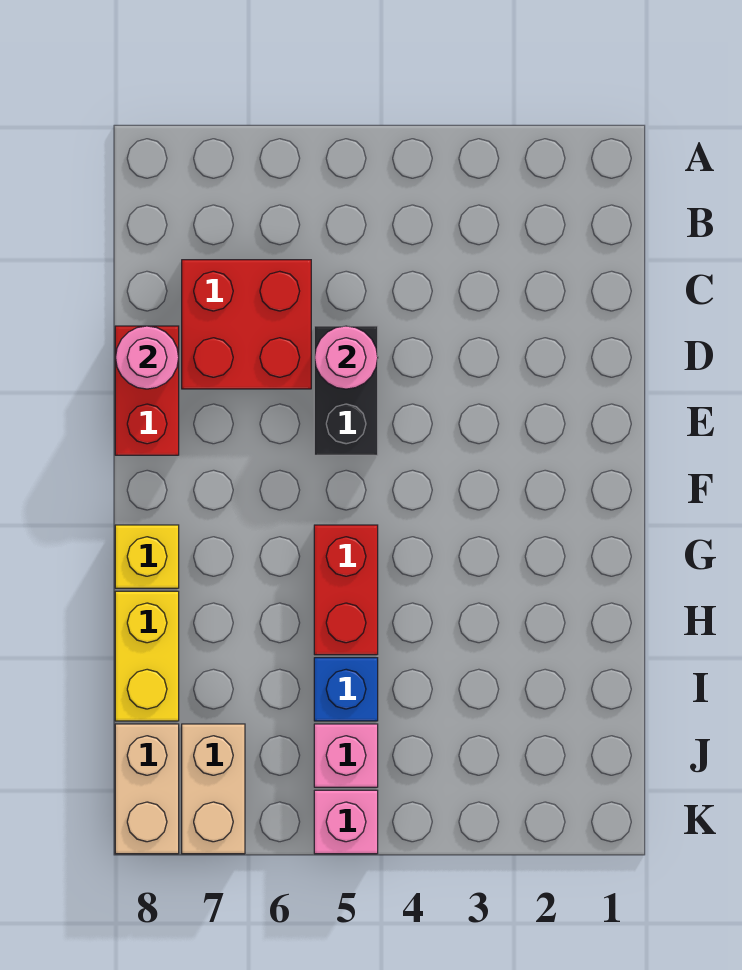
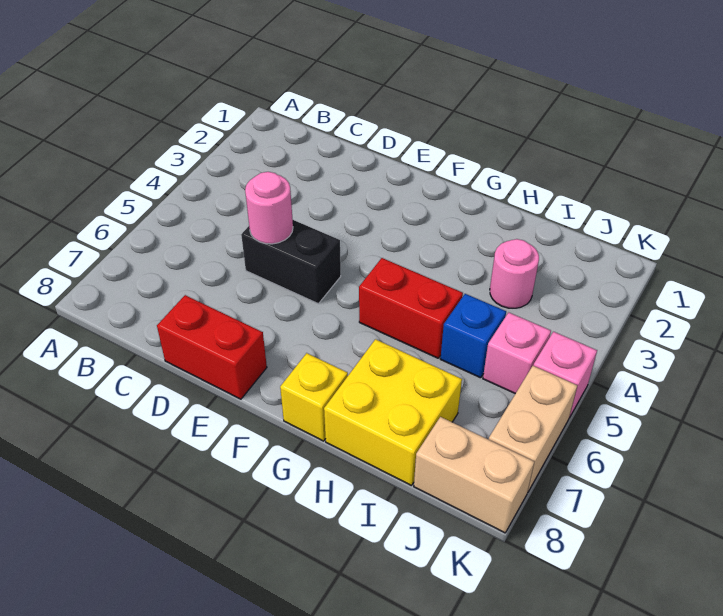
red brick C6:D7 level 1 -> none
pink round brick D8 level 2 -> pink round brick I3 level 1
yellow brick H8:I8 level 1 -> yellow brick H7:I8 level 1
tan brick J7:K7 level 1 -> tan brick K6:K7 level 1

